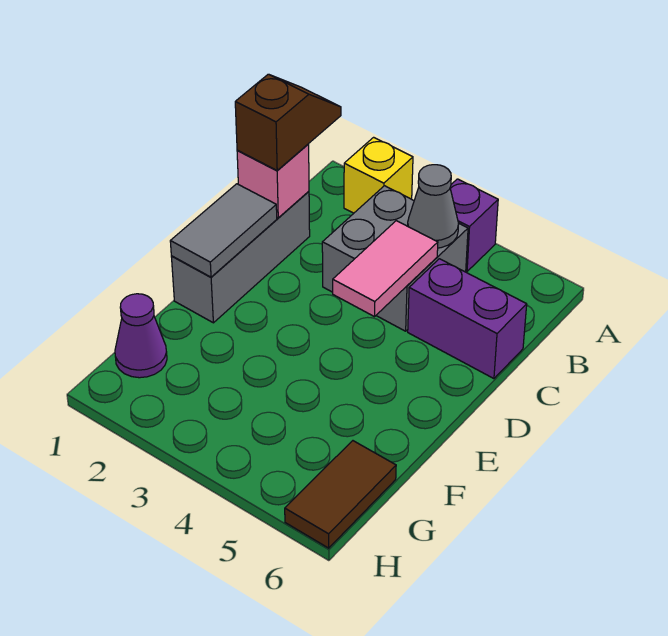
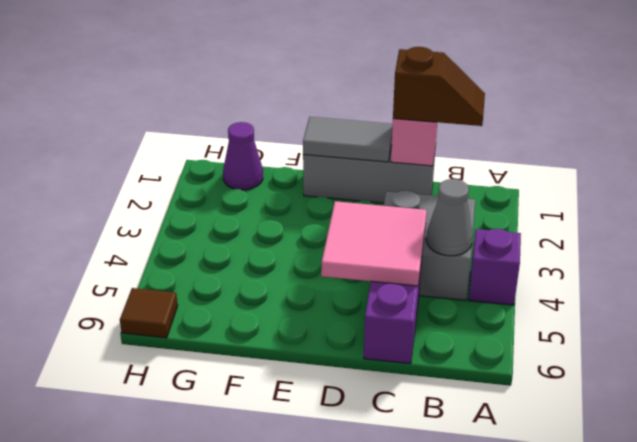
yellow brick A2 level 1 -> none
pink tile C4:D4 level 2 -> pink tile C4:D5 level 2
brown tile G6:H6 level 1 -> brown tile H6 level 1

